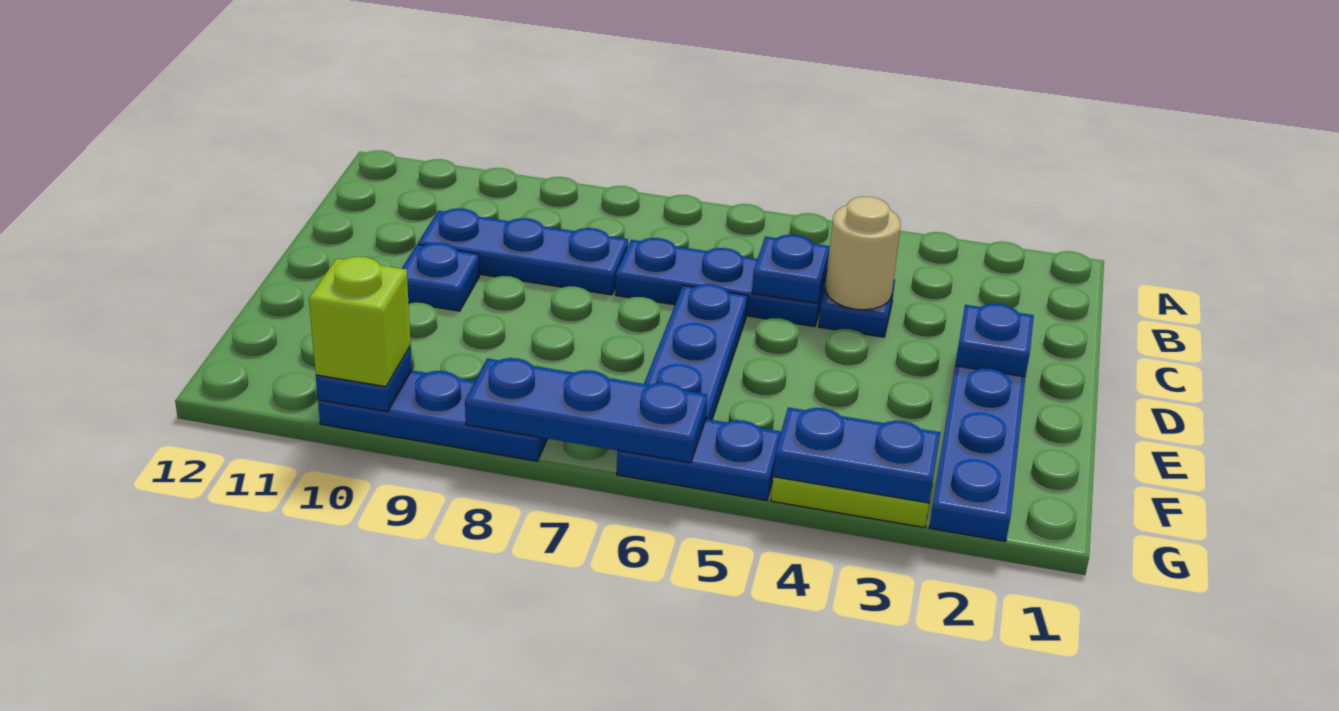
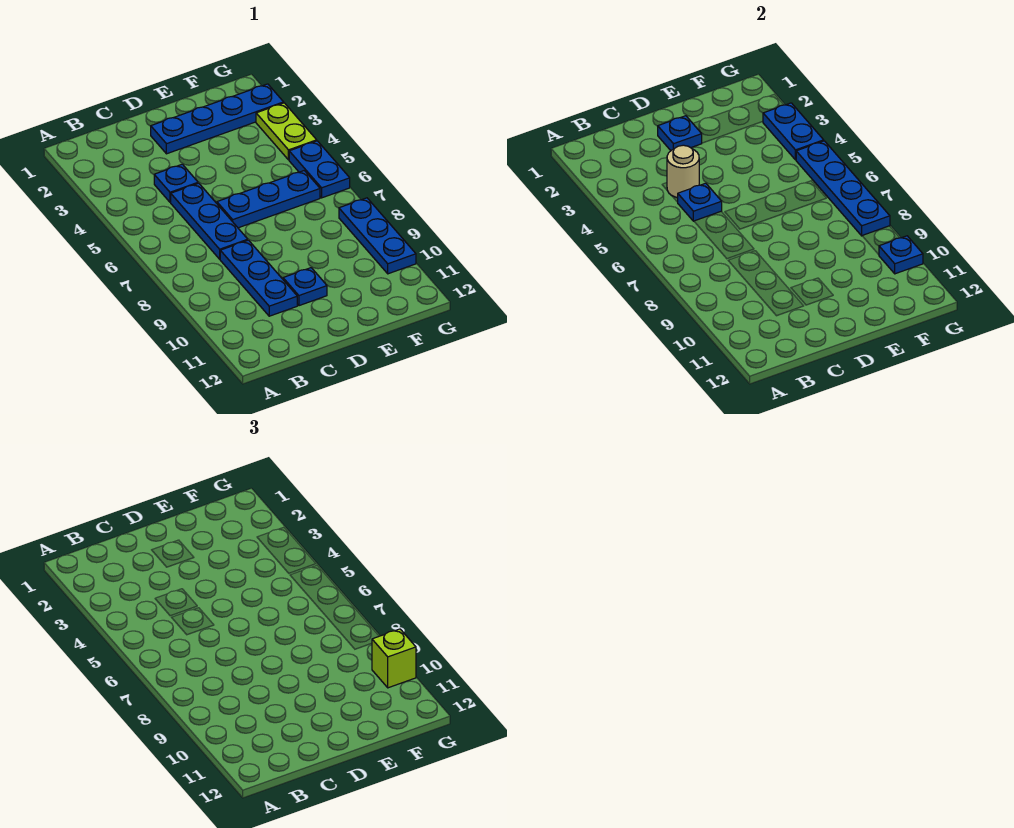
blue plate G6:G8 level 2 -> blue plate G5:G8 level 2

